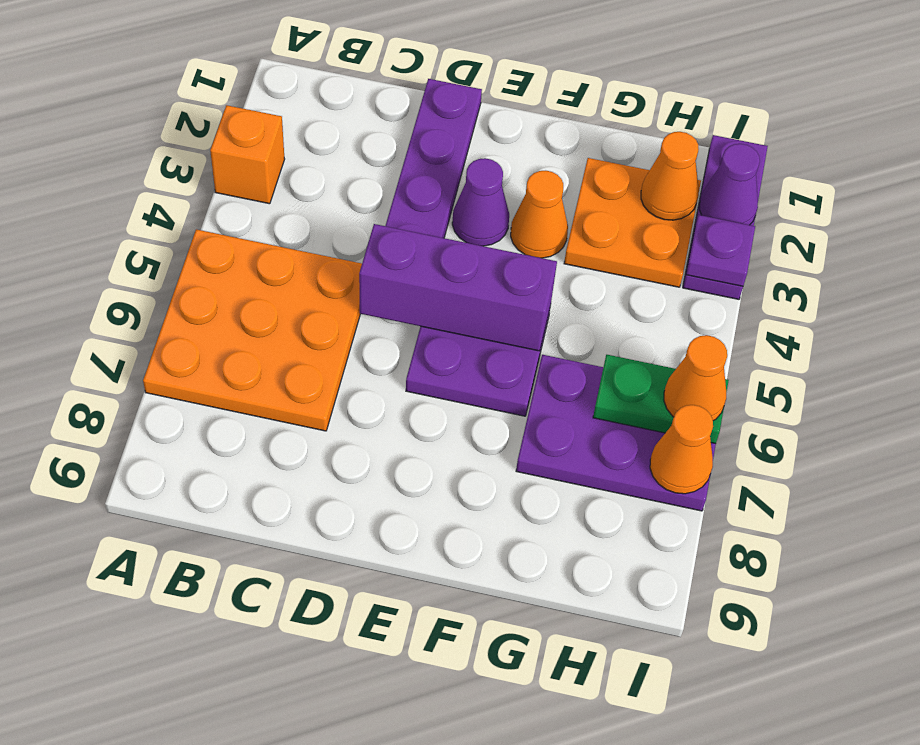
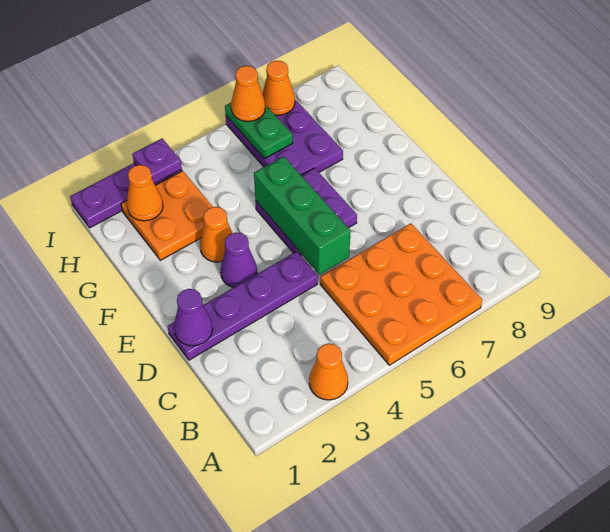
orange brick A3 level 1 -> orange cone A3 level 1
purple brick D5:F5 level 2 -> green brick D5:F5 level 2
purple cone I2 level 2 -> purple cone D1 level 2

